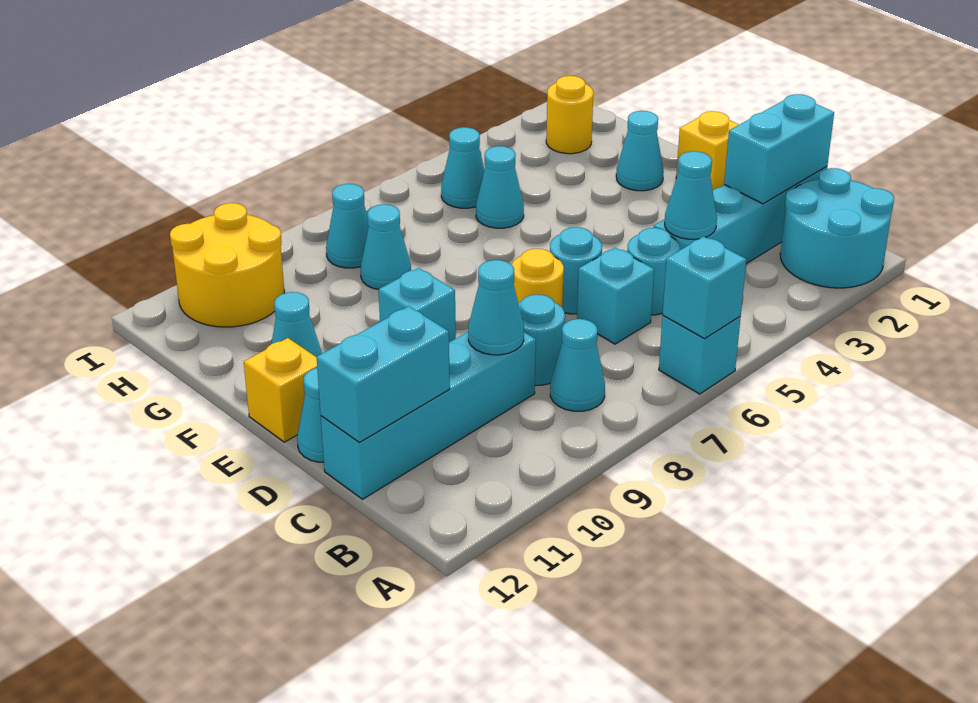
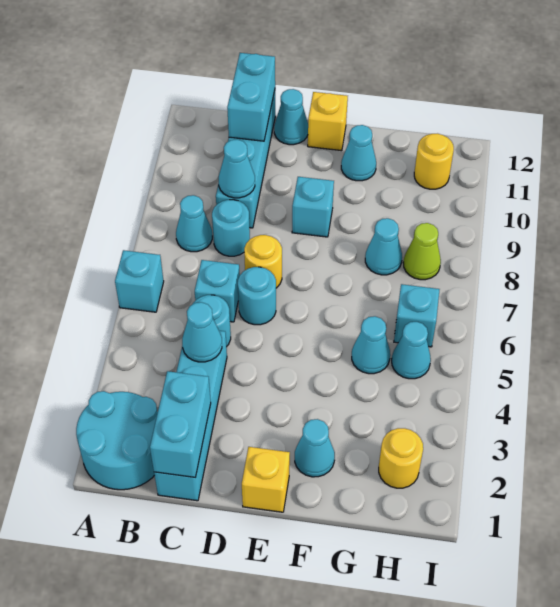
cyan brick A6 level 2 -> cyan brick H6 level 1
cyan cone H8 level 1 -> lime cone H8 level 1
yellow round brick H10:I11 level 1 -> yellow round brick H11 level 1

